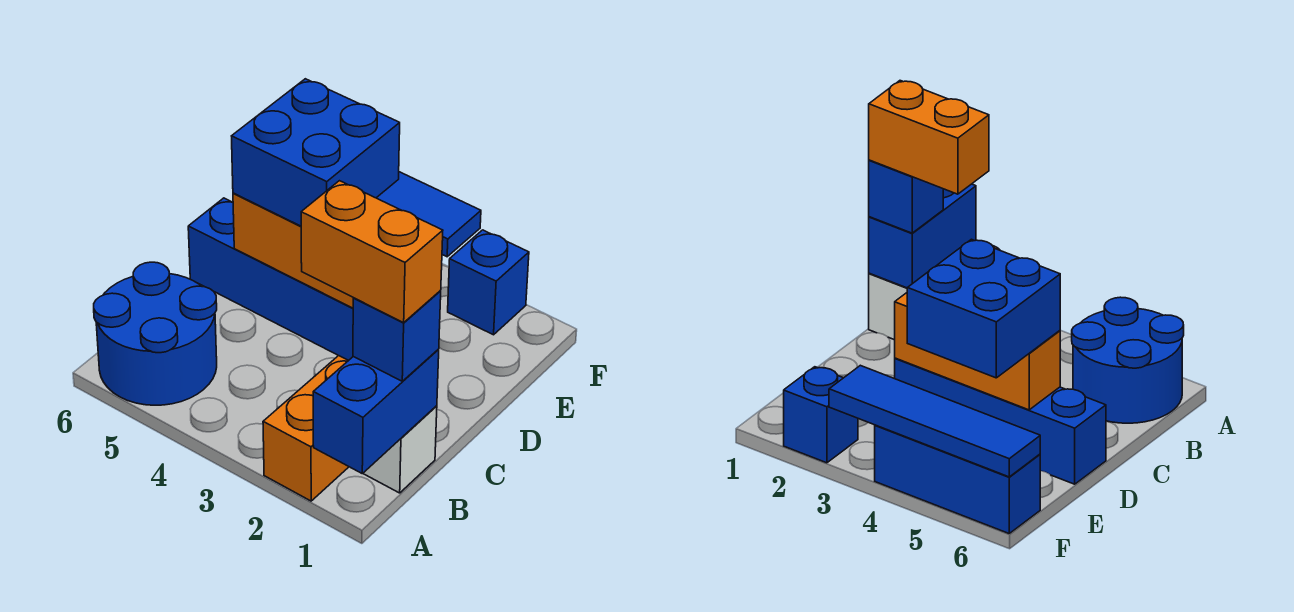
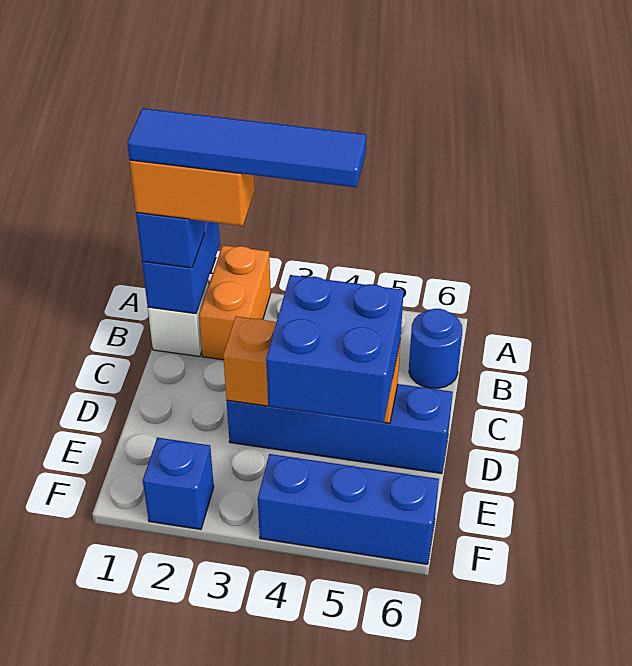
blue round brick A5:B6 level 1 -> blue round brick B6 level 1
blue tile F3:F6 level 2 -> blue tile B1:B4 level 5

